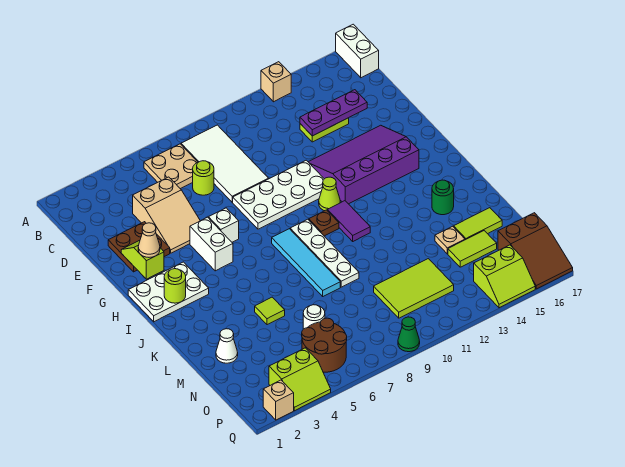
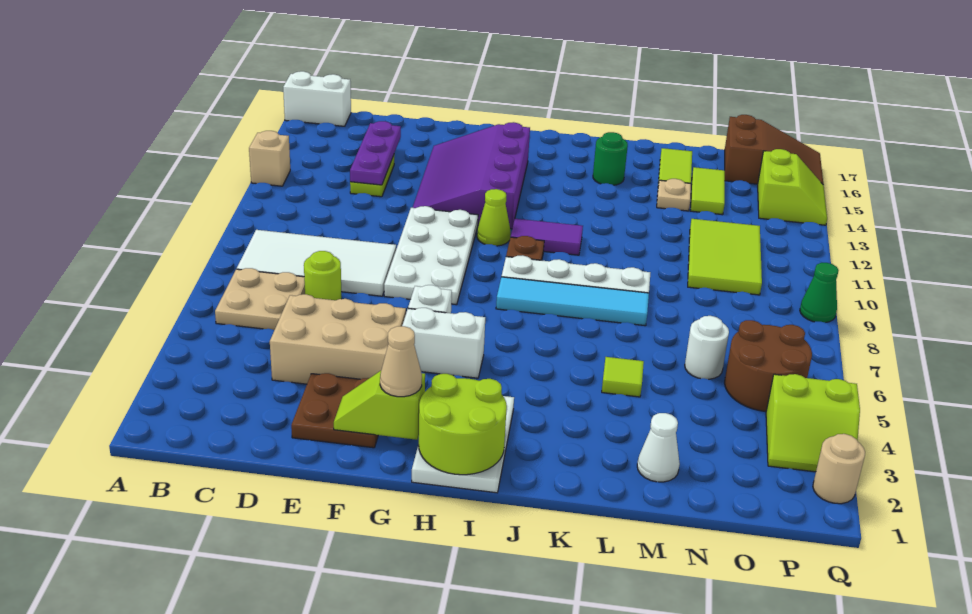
tan slope D4:F5 level 1 top D -> tan brick D4:F5 level 1
lime round brick I2 level 2 -> lime round brick H1:I2 level 2
lime slope P3:Q4 level 1 top P -> lime slope P3:Q4 level 1 top 4
tan brick Q2 level 1 -> tan round brick Q2 level 1

